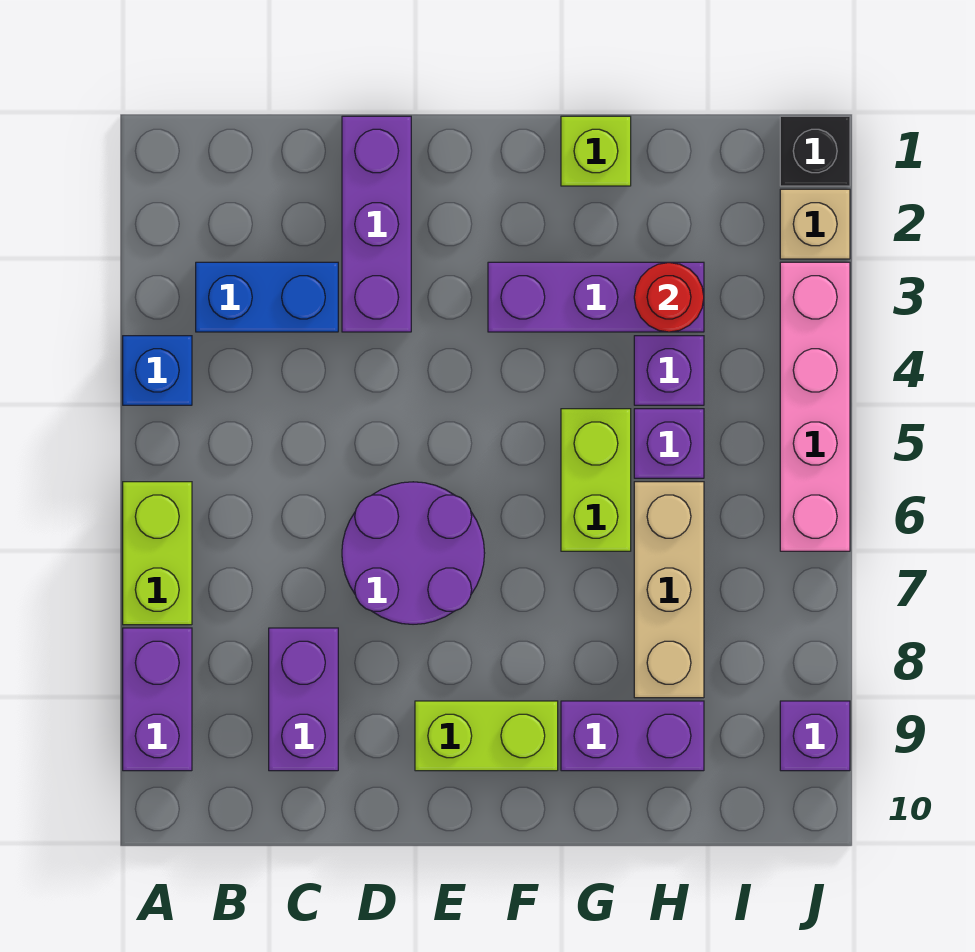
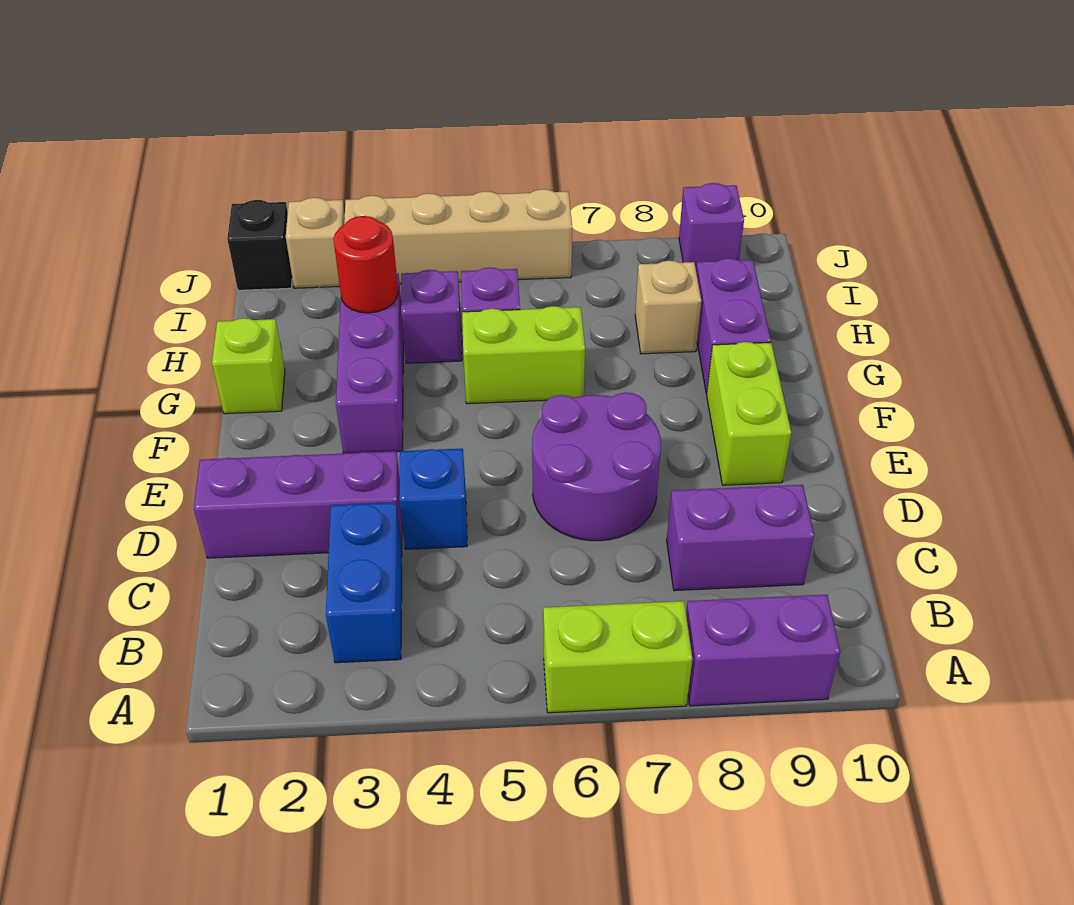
blue brick A4 level 1 -> blue brick D4 level 1
tan brick H6:H8 level 1 -> tan brick H8 level 1
pink brick J3:J6 level 1 -> tan brick J3:J6 level 1

